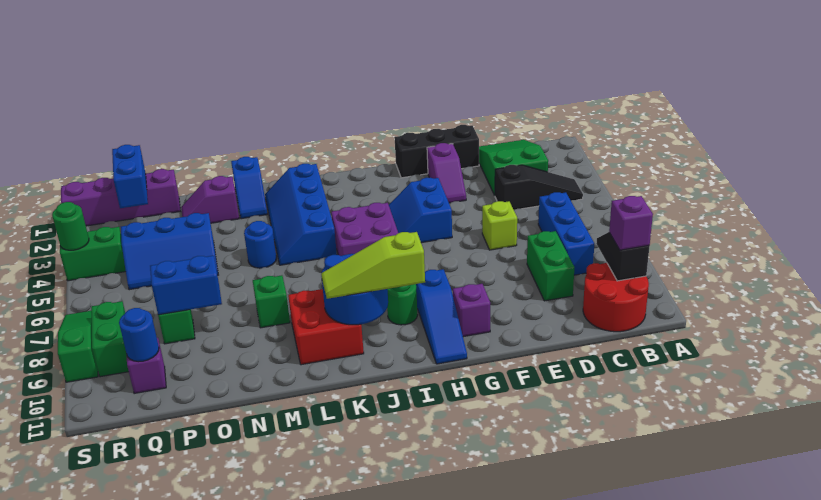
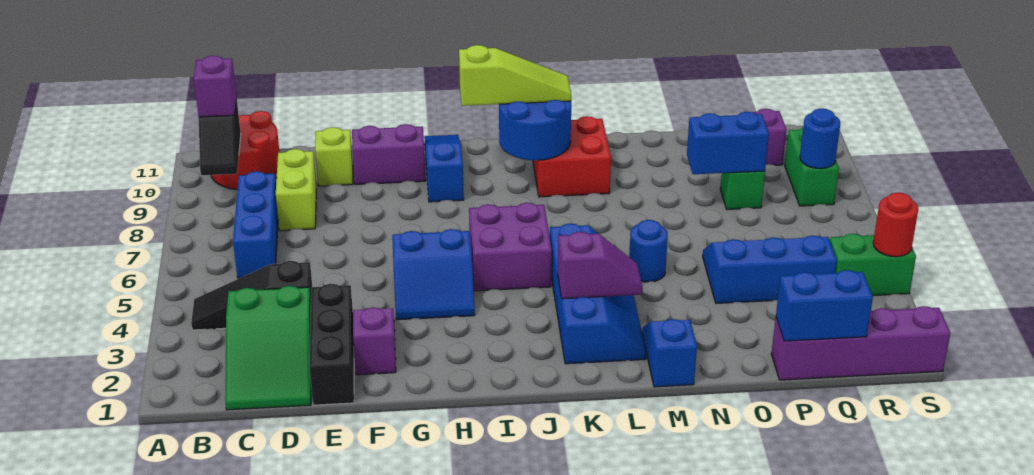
green brick D8:D9 level 1 -> lime brick D8:D9 level 1
black brick E1:G1 level 1 -> black brick E1:E3 level 1
lime brick E6 level 1 -> lime brick E10 level 1
blue slope G4:H5 level 1 top G -> blue slope G4:H5 level 1 top 5
purple brick G10 level 1 -> purple brick F10:G10 level 1
green round brick I9 level 1 -> none
green brick M8 level 1 -> none
purple slope N2:O2 level 1 top N -> purple slope K3:L3 level 2 top K
blue brick Q1:Q2 level 2 -> blue brick P1:Q1 level 2
blue round brick Q10 level 2 -> blue round brick R8 level 2
green round brick S4 level 2 -> red round brick S4 level 2
green slope S7:S9 level 1 top 9 -> none

